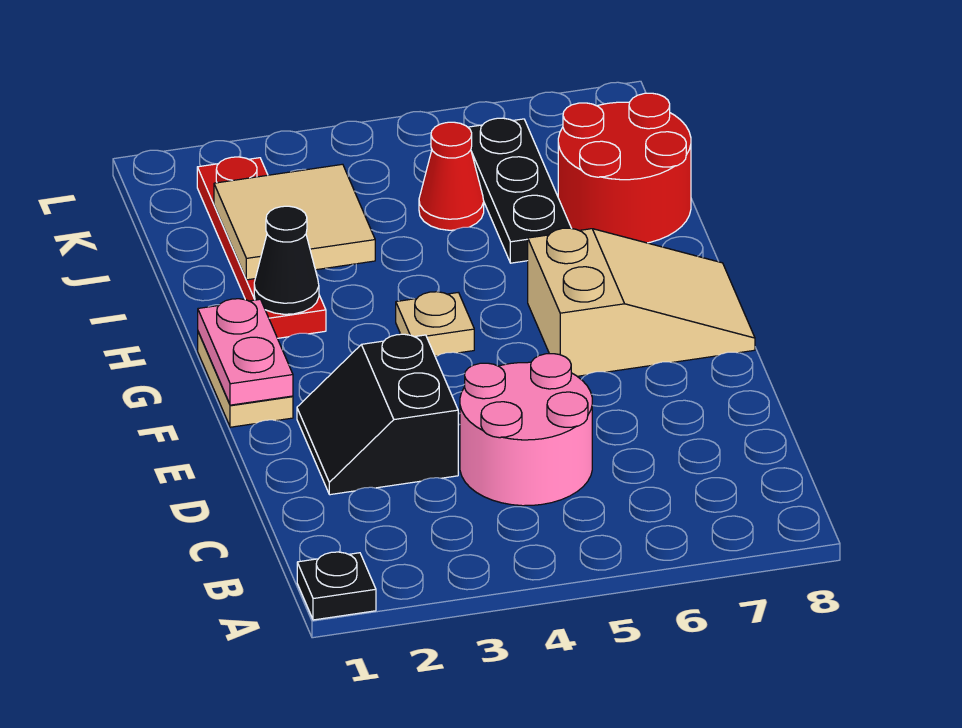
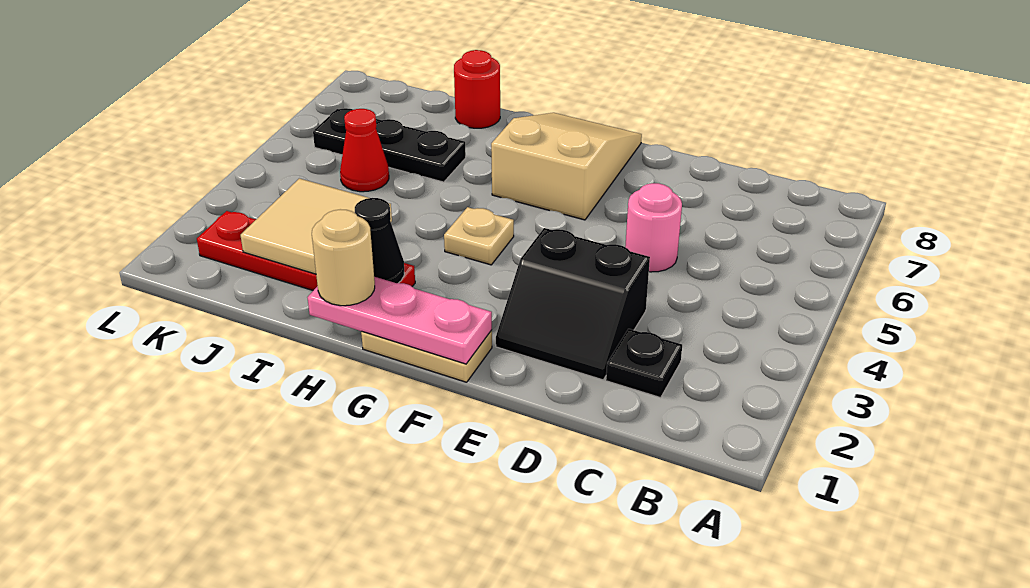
black plate A1 level 1 -> black plate C2 level 1
pink round brick C4:D5 level 1 -> pink round brick D5 level 1
pink plate F1:G1 level 2 -> pink plate F1:H1 level 2
none -> tan round brick H1 level 3
red round brick I7:J8 level 1 -> red round brick I8 level 1

